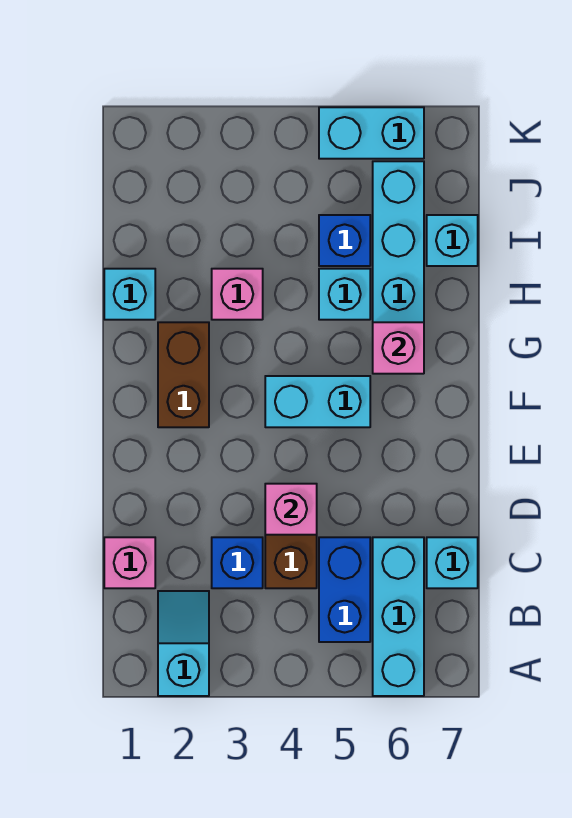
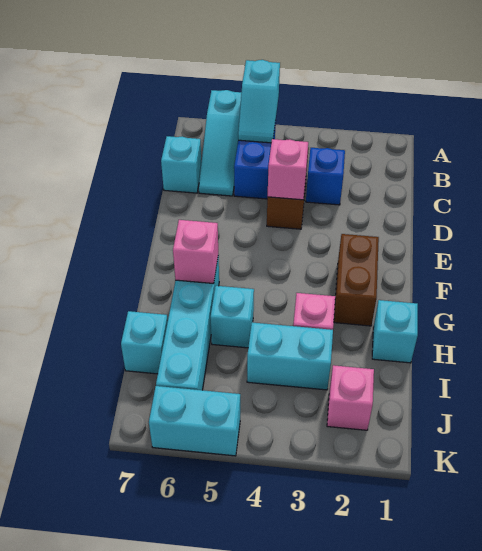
cyan slope A2:B2 level 1 top A -> cyan slope A5:B5 level 2 top A
cyan brick A6:C6 level 1 -> cyan slope A6:C6 level 1 top A
pink brick C1 level 1 -> pink brick J2 level 1
cyan brick F4:F5 level 1 -> cyan brick I3:I4 level 1
blue brick I5 level 1 -> none

